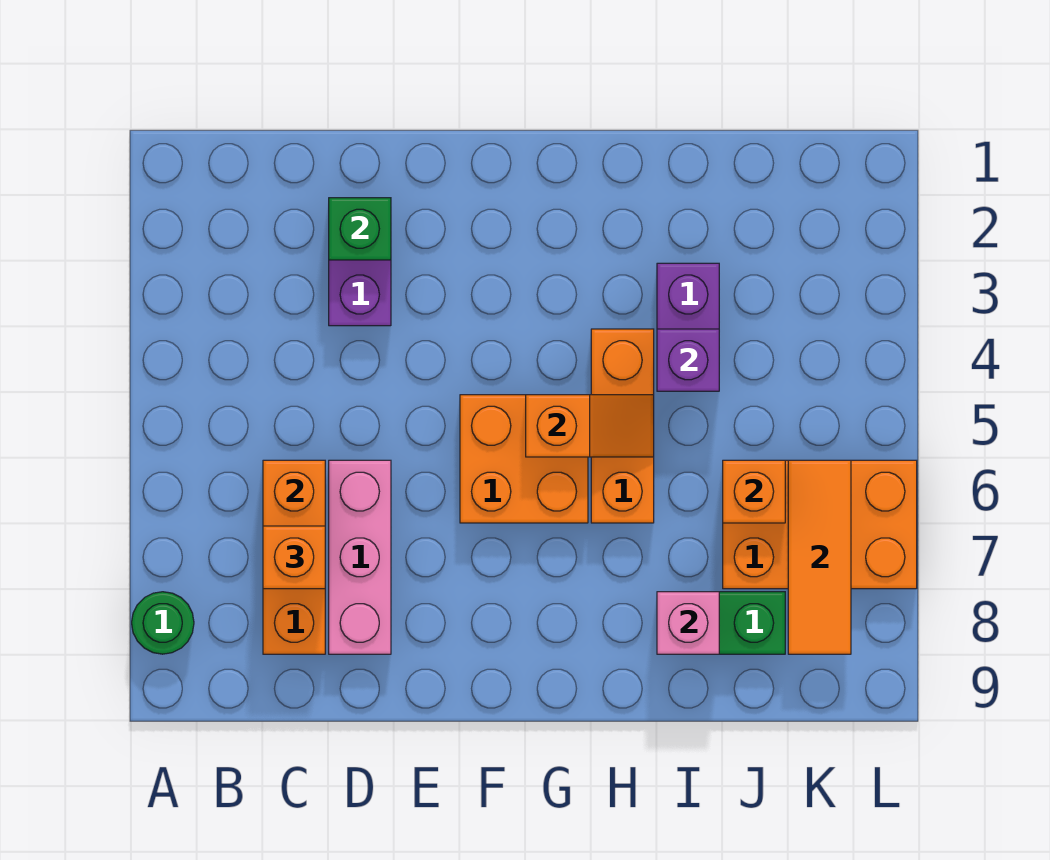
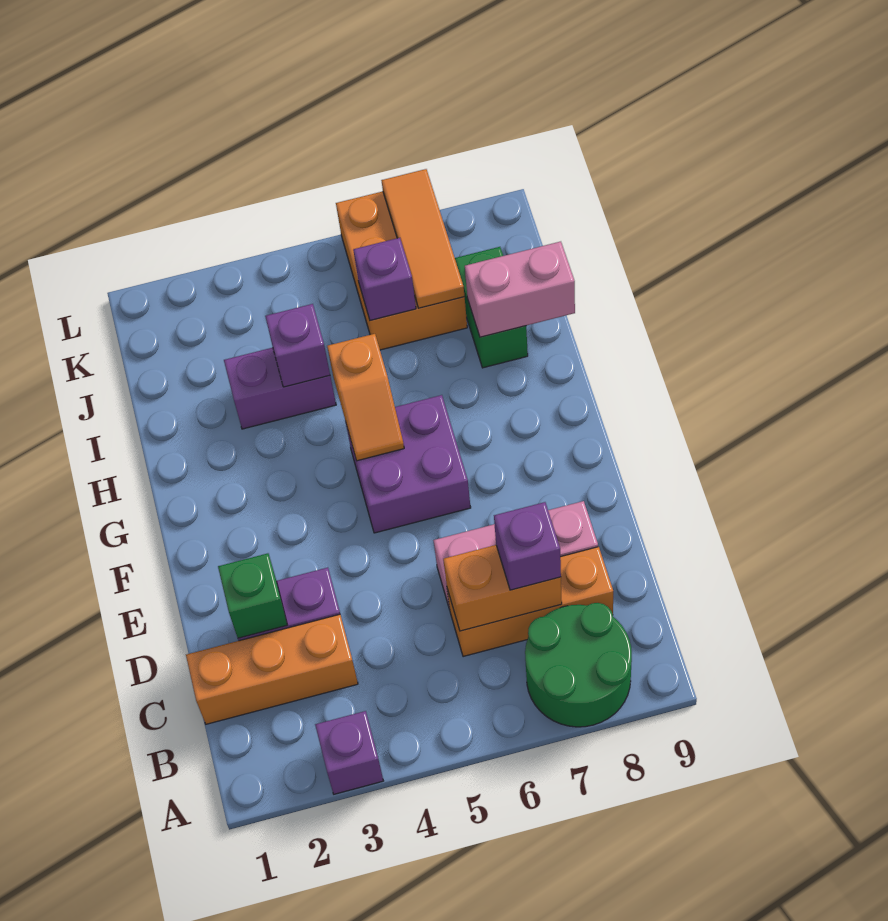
none -> purple brick A3 level 1
green round brick A8 level 1 -> green round brick A7:B8 level 1
orange brick C7 level 3 -> purple brick C7 level 3
orange brick F5:G6 level 1 -> purple brick F5:G6 level 1
orange slope G5:H5 level 2 top G -> orange slope G5:H5 level 2 top H
orange brick H4:H6 level 1 -> orange brick C1:C3 level 1
pink brick I8 level 2 -> pink brick I8:I9 level 2
orange brick J6 level 2 -> purple brick J6 level 2
orange tile K6:K8 level 2 -> orange tile J7:L7 level 2

